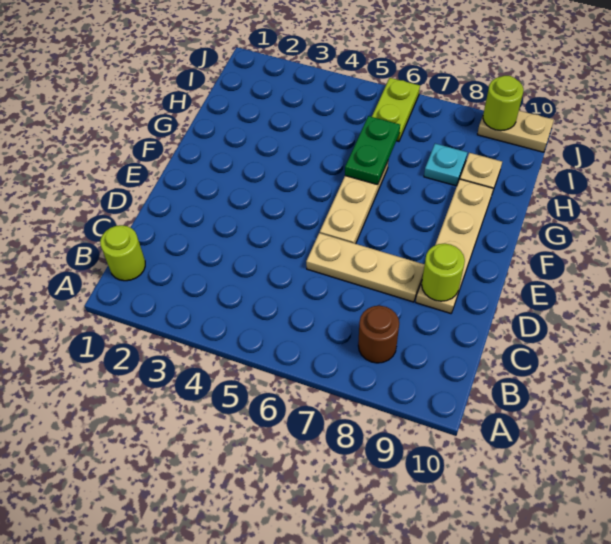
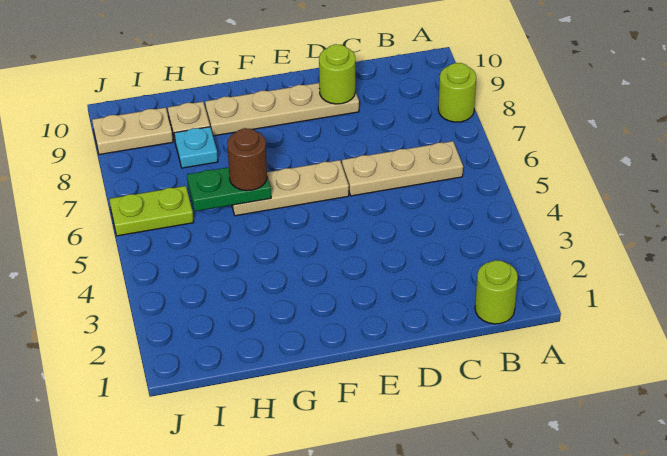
brown round brick B8 level 1 -> brown round brick G6 level 3
tan plate D6:D8 level 1 -> tan plate B6:D6 level 1
tan plate J9:J10 level 1 -> tan plate I9:J9 level 1
lime round brick J9 level 2 -> lime round brick A8 level 1

